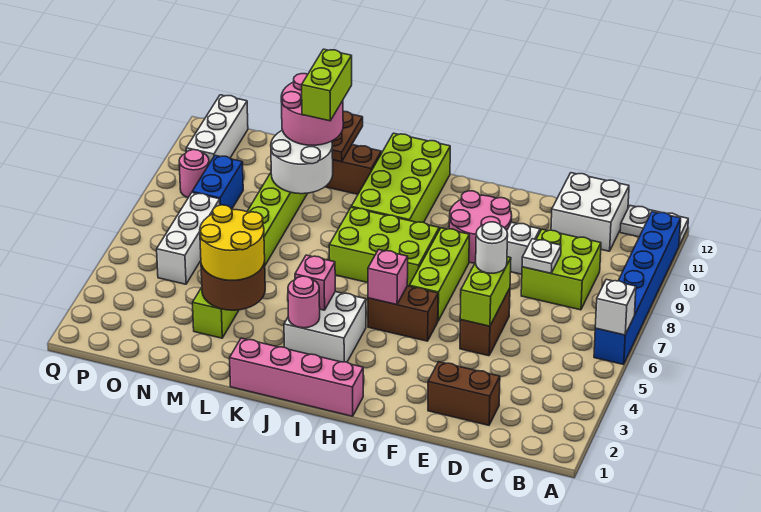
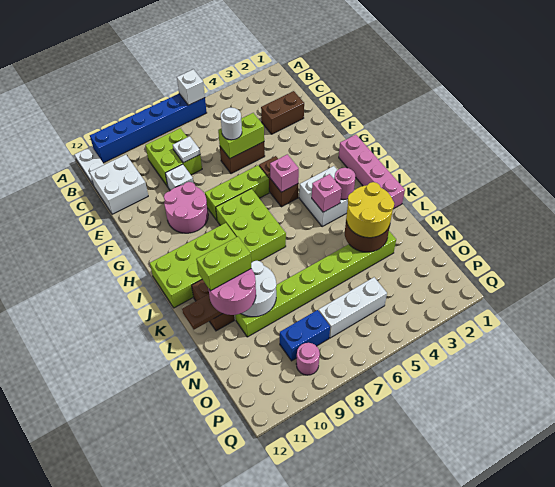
brown brick D2:E2 level 1 -> brown brick D2:D3 level 1
white brick P10:P12 level 1 -> none

